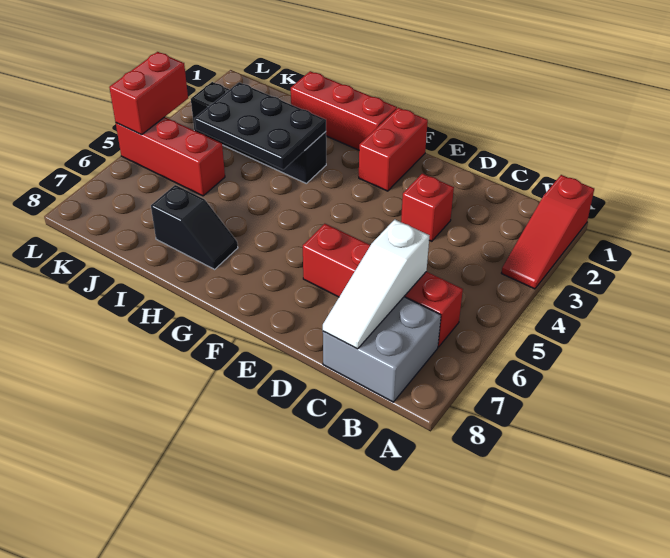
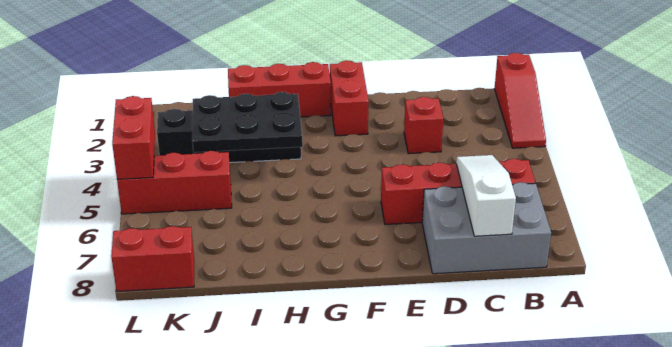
grey brick B7:C8 level 1 -> grey brick B7:D8 level 1
white slope C6:C8 level 2 top 6 -> white slope C6:C8 level 2 top 8
black slope H7:I7 level 1 top I -> none
none -> red brick K8:L8 level 1

